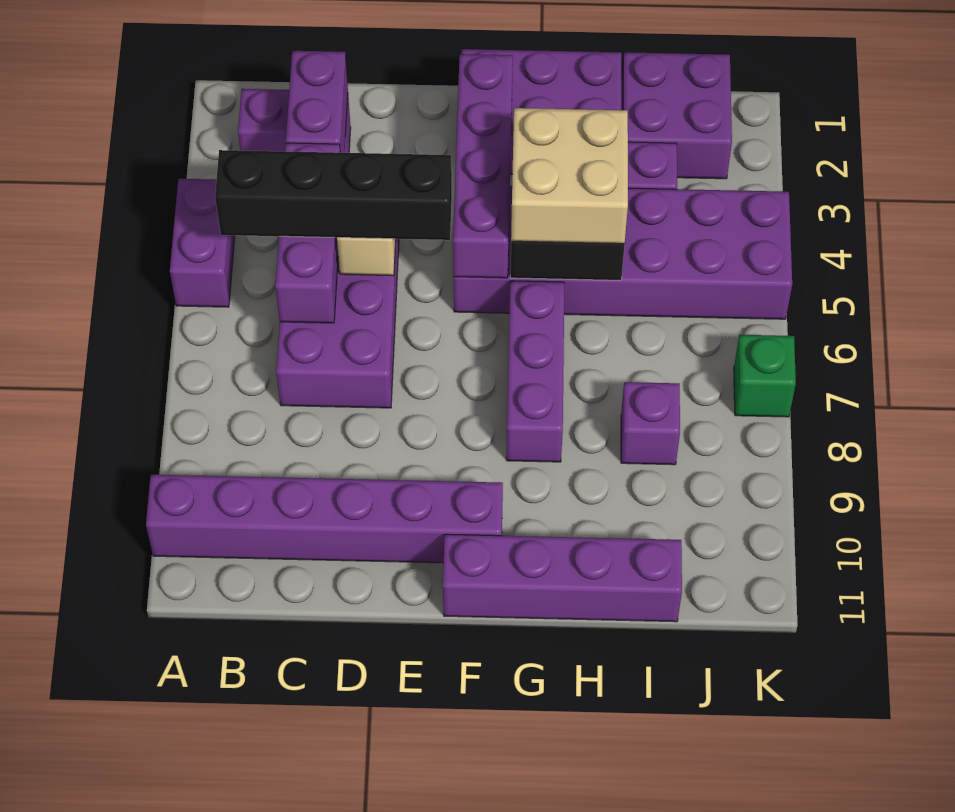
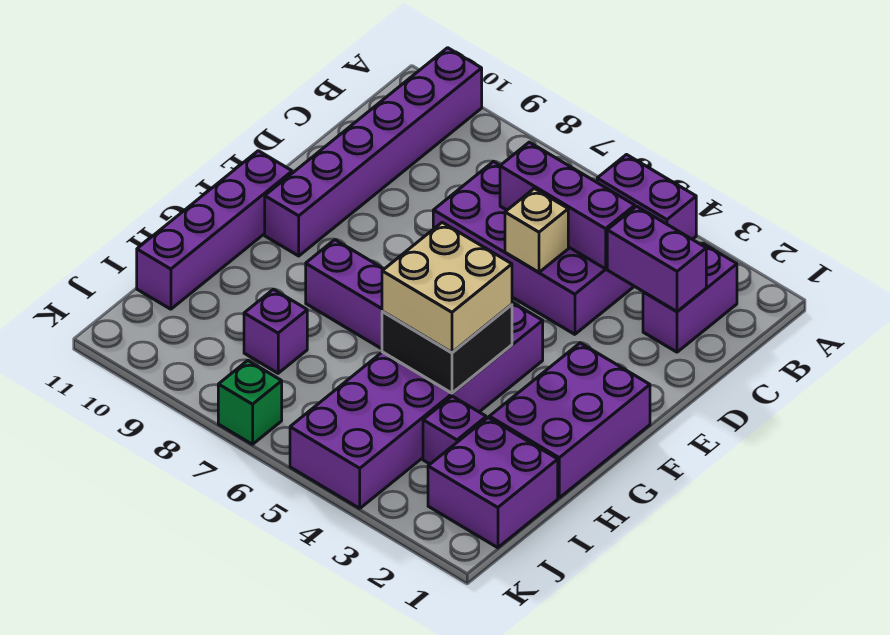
black brick B5:E5 level 3 -> none
purple brick F2:F5 level 2 -> none

